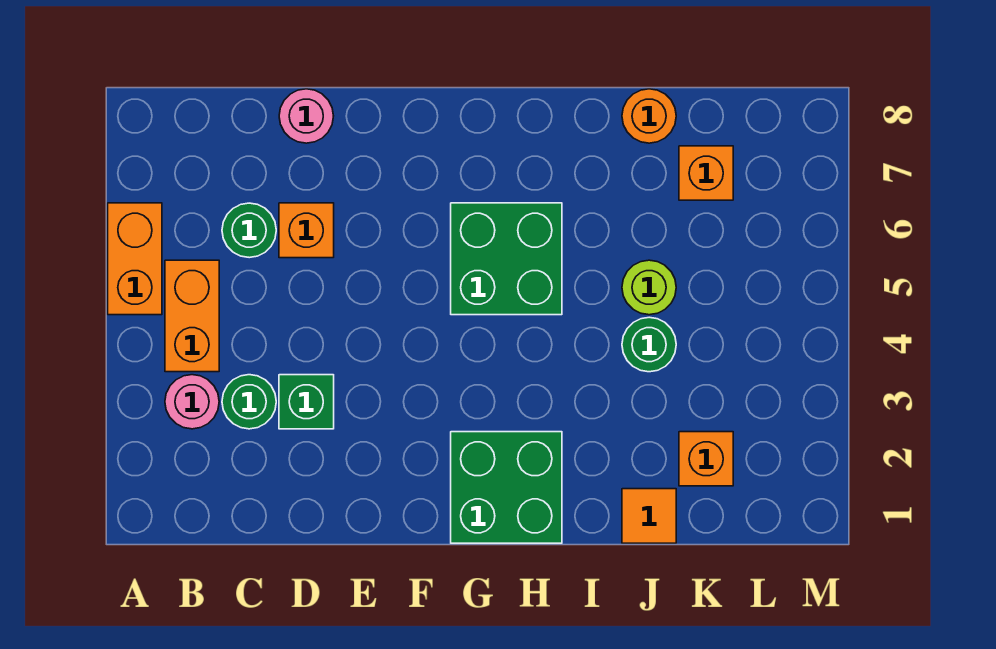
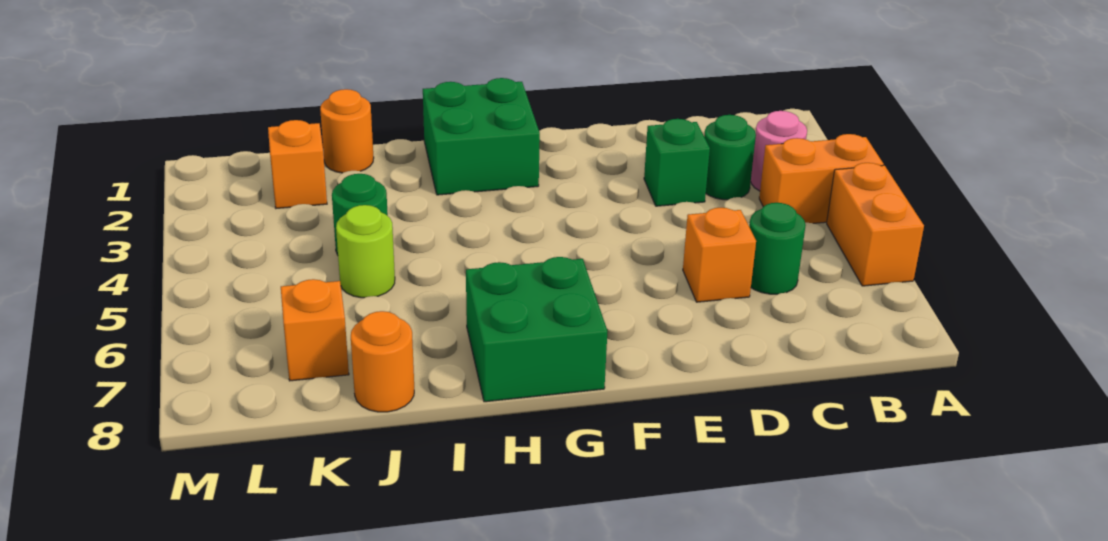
orange brick B4:B5 level 1 -> orange brick A4:B4 level 1
pink round brick D8 level 1 -> none
green brick G5:H6 level 1 -> green brick G7:H8 level 1
orange tile J1 level 1 -> orange round brick J1 level 1

